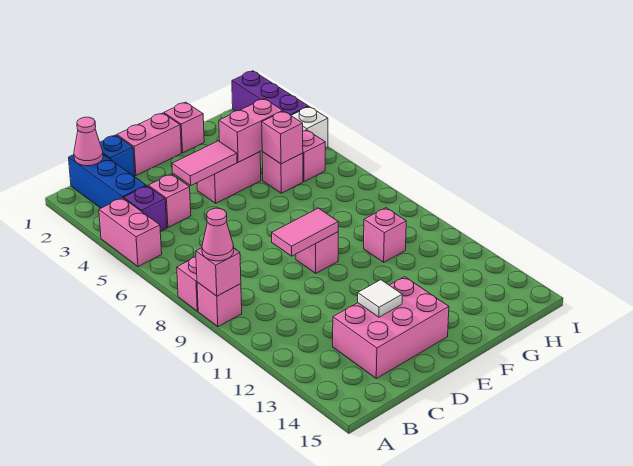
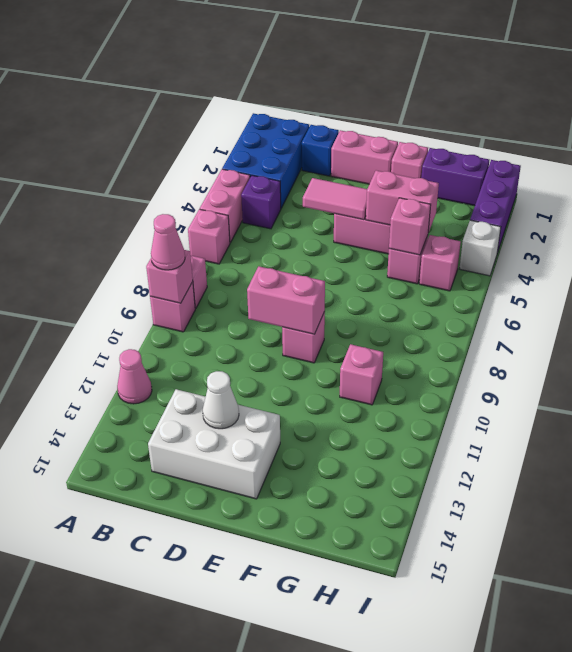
blue brick B1:B3 level 1 -> blue brick A1:B3 level 1
pink cone B1 level 2 -> pink cone A12 level 1
pink brick C4 level 1 -> pink brick A6 level 1
pink brick C13:E14 level 1 -> white brick C13:E14 level 1
pink tile D9:E9 level 2 -> pink brick D9:E9 level 2
white tile D13 level 2 -> white cone D13 level 2
none -> purple brick G1:H1 level 1

